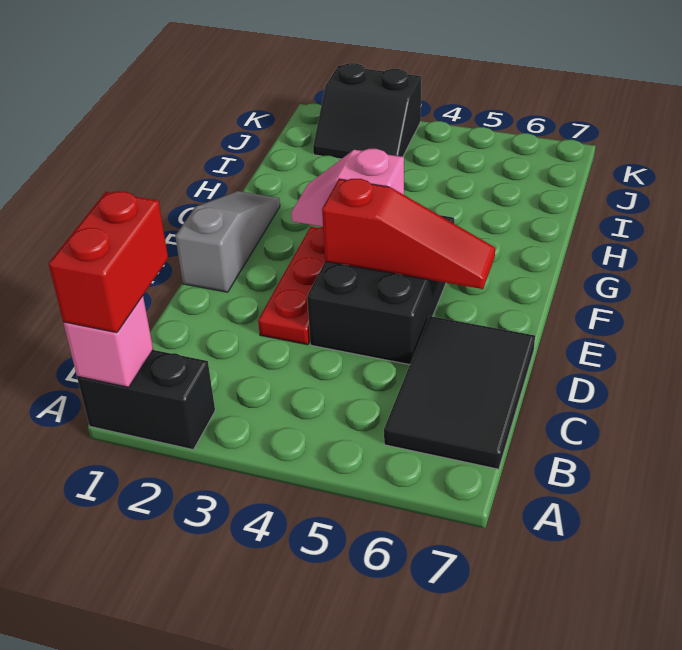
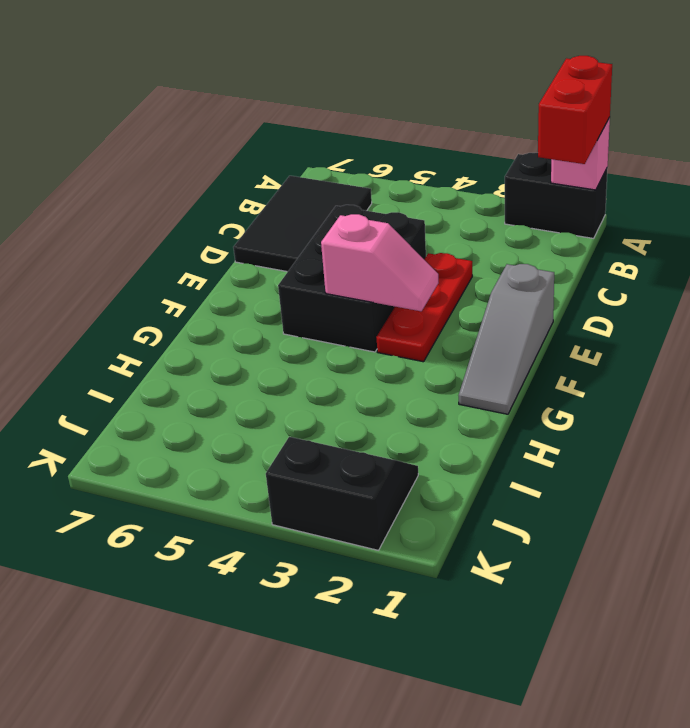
red slope E4:E6 level 2 top 4 -> none

